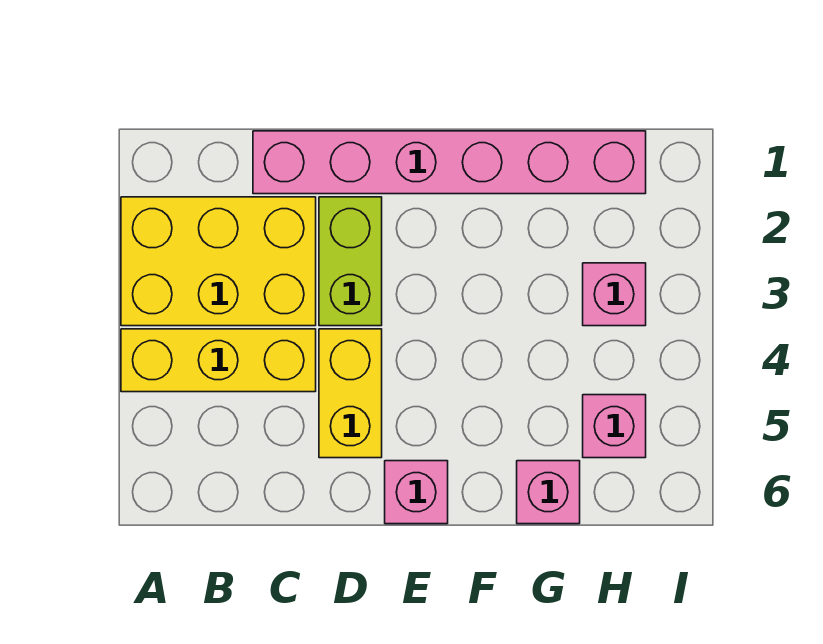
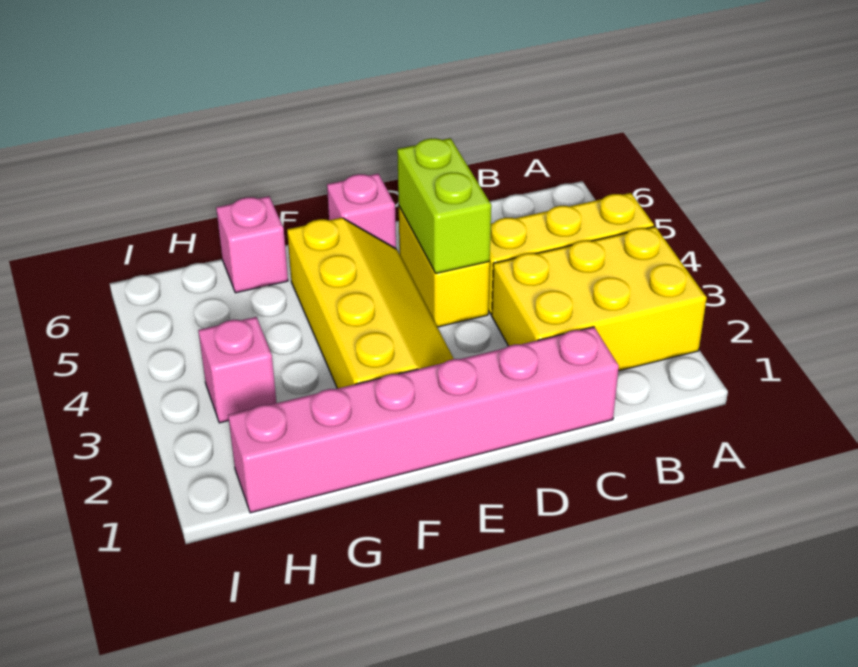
lime brick D2:D3 level 1 -> lime brick D4:D5 level 2
none -> yellow slope E2:F5 level 1 top F
pink brick H5 level 1 -> none

